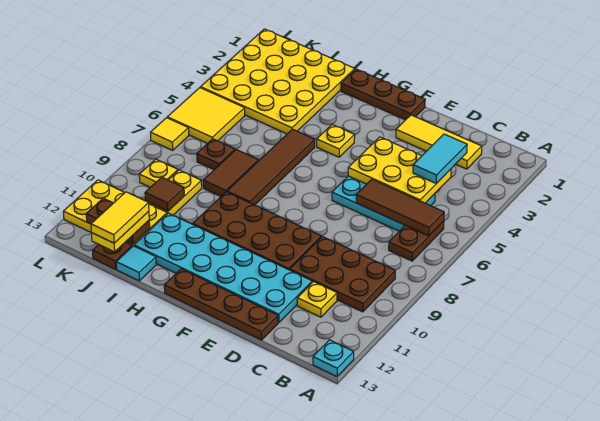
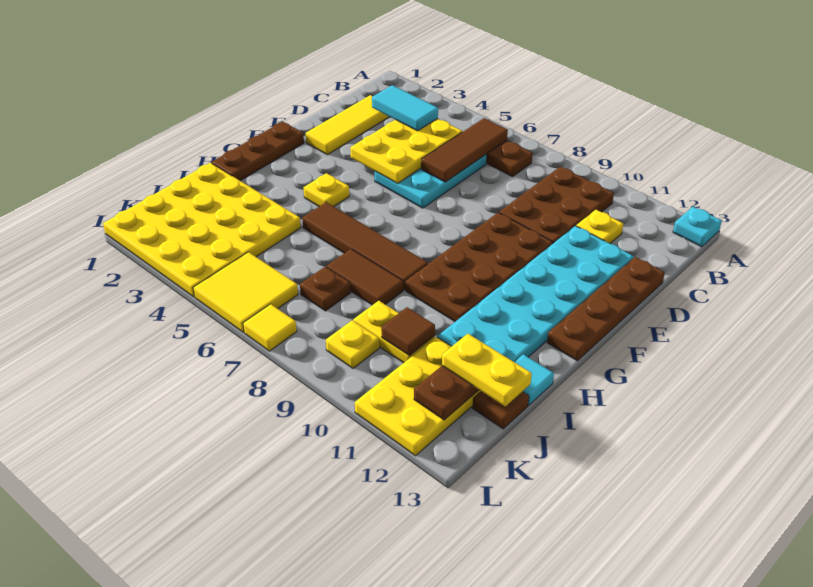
yellow tile J12:J13 level 4 -> none

